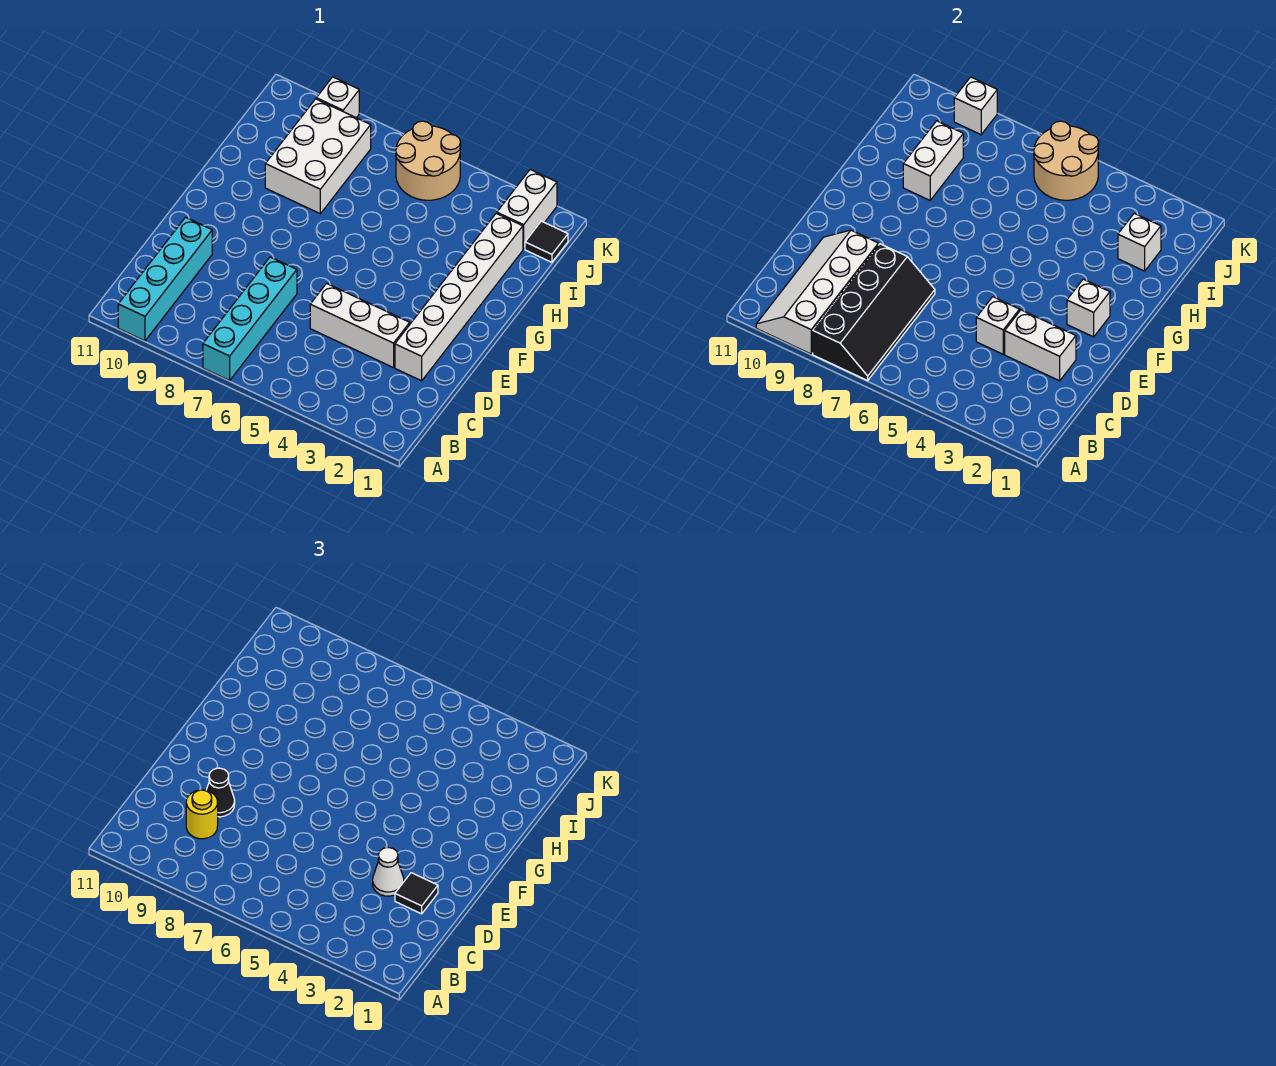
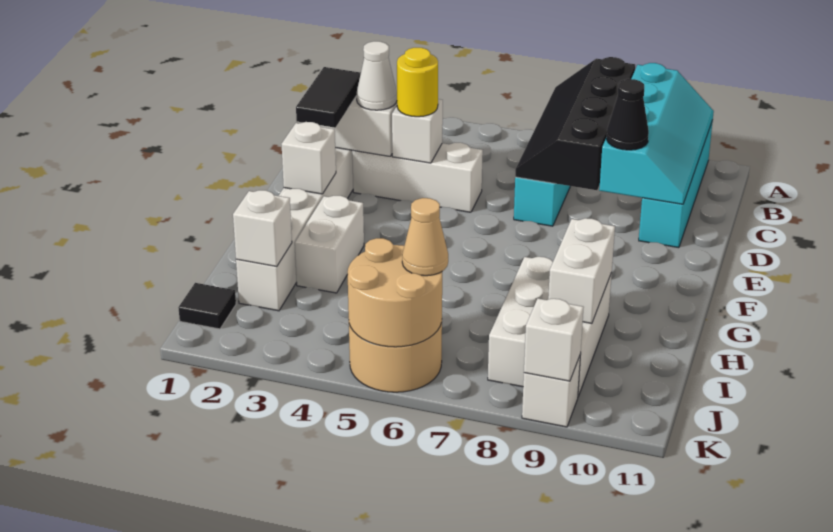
white slope A9:D10 level 2 top 9 -> cyan slope A9:D10 level 2 top 9
yellow round brick C9 level 3 -> yellow round brick D4 level 3
black tile D2 level 3 -> black tile D2:E2 level 3
white brick J2:K2 level 1 -> white brick G3:H3 level 1
none -> tan cone J6 level 3

